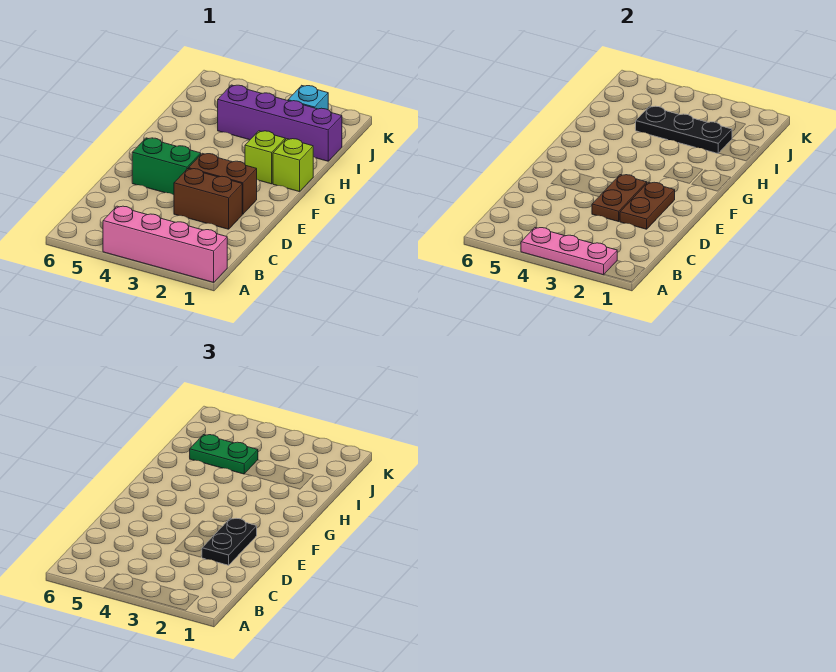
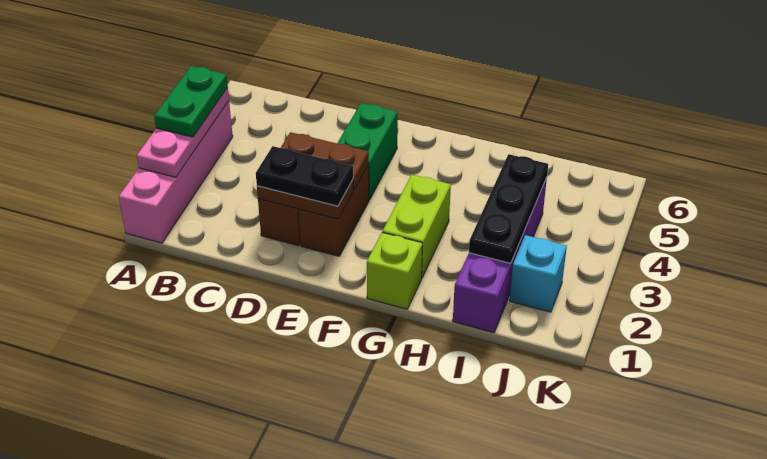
lime brick G2 level 1 -> lime brick G2:G3 level 1
green plate I4:I5 level 3 -> green plate A3:A4 level 3

